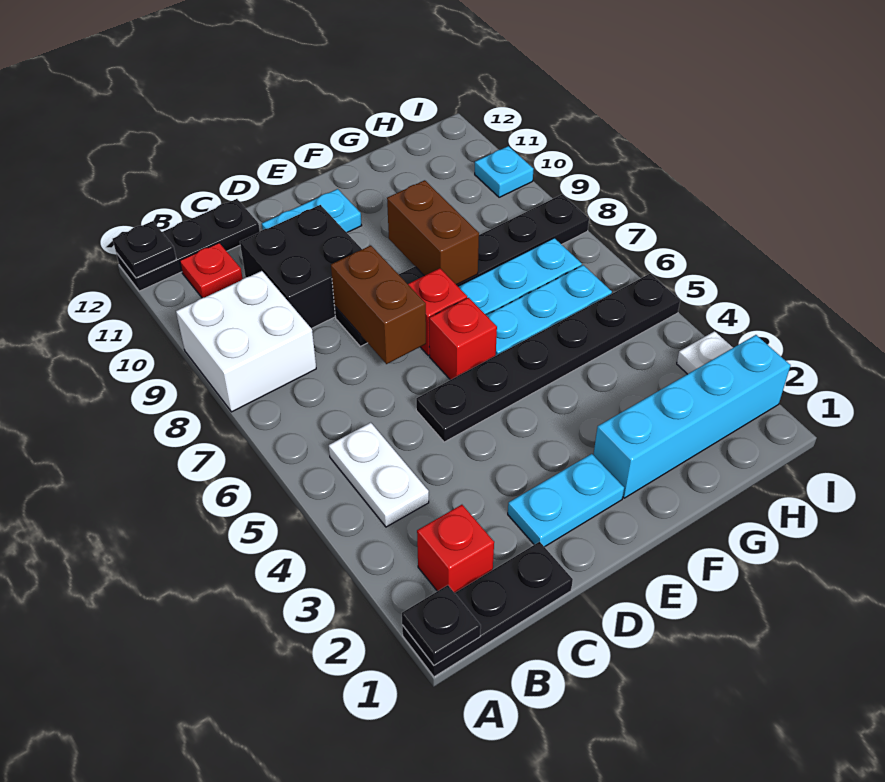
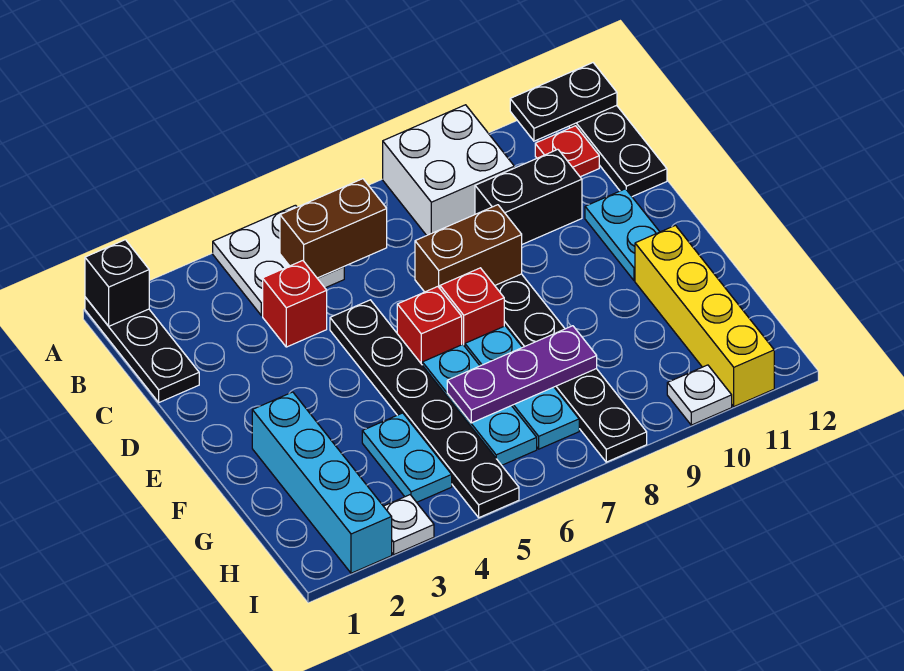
black plate A1 level 2 -> black brick A1 level 2
black plate A12 level 2 -> black plate A11:A12 level 2
red brick B2 level 1 -> red brick C4 level 1
white plate B4:B5 level 1 -> white plate A4:B5 level 1
black brick C9:D10 level 1 -> black brick C9:C10 level 1
cyan plate D2:E2 level 1 -> cyan plate G4:H4 level 1
brown brick F8:F9 level 2 -> brown brick B5:B6 level 2
none -> yellow brick F11:I11 level 1
none -> purple plate G6:G8 level 2
cyan plate I10 level 1 -> white plate I10 level 1

